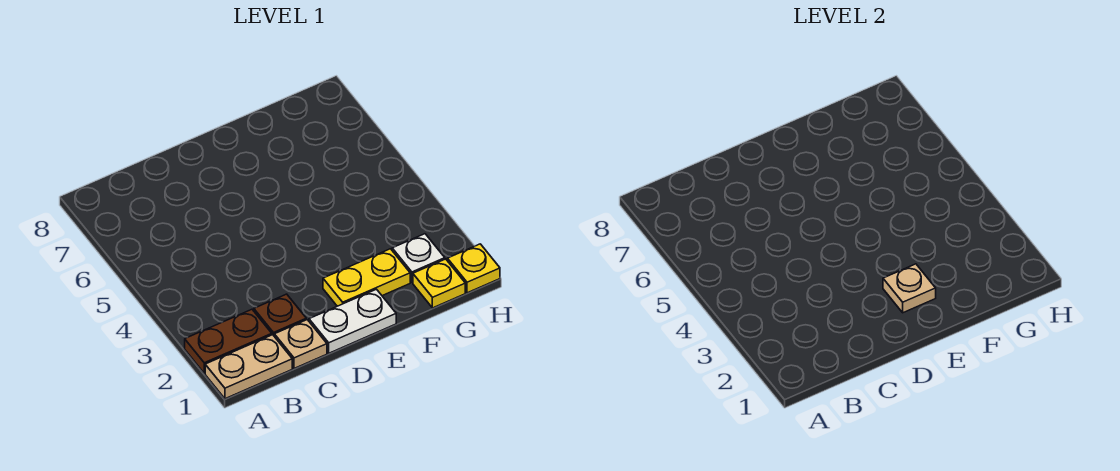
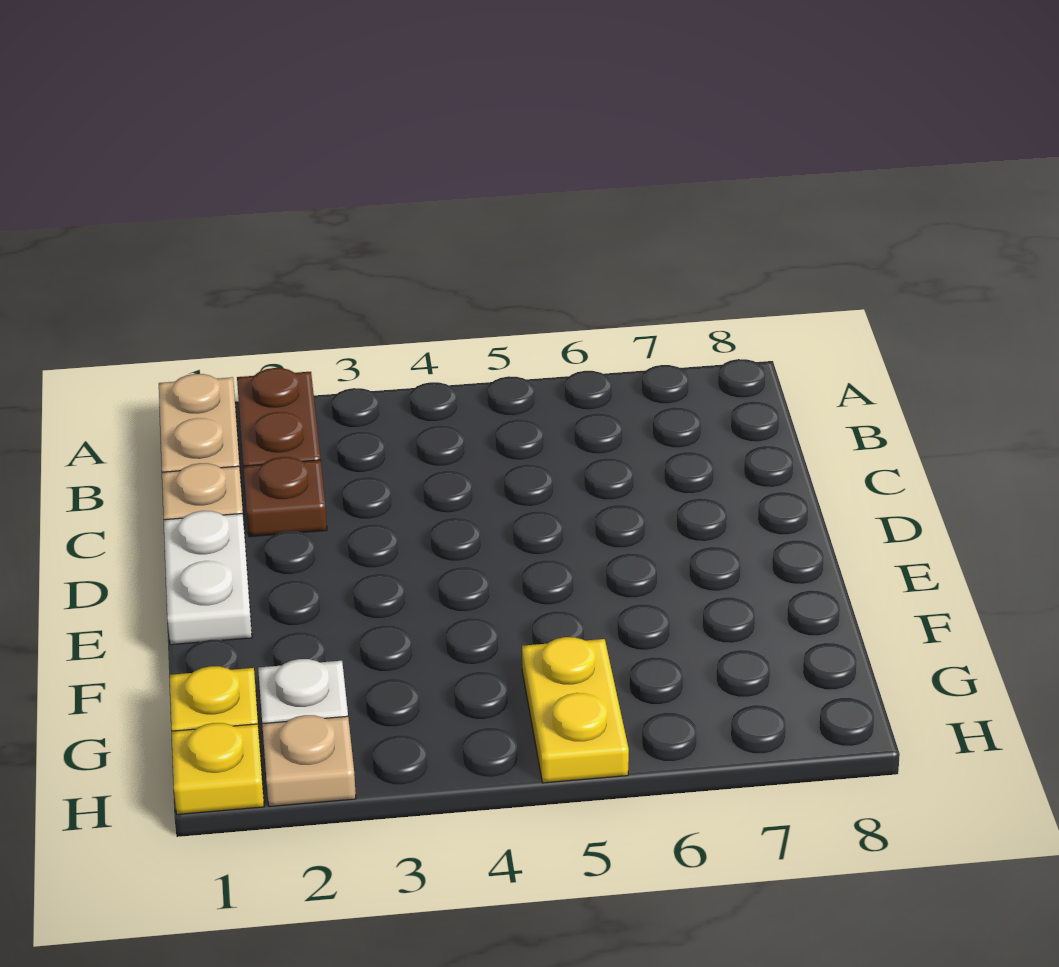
yellow plate E2:F2 level 1 -> yellow plate G5:H5 level 1
tan plate E2 level 2 -> tan plate H2 level 1

